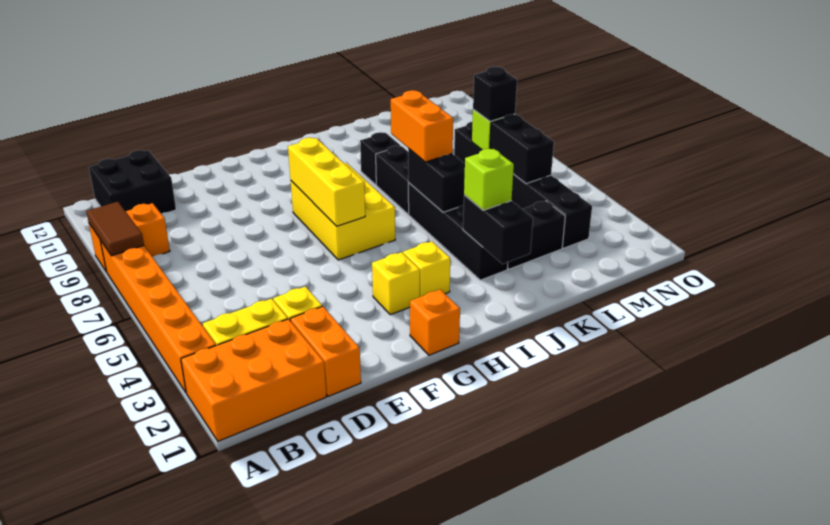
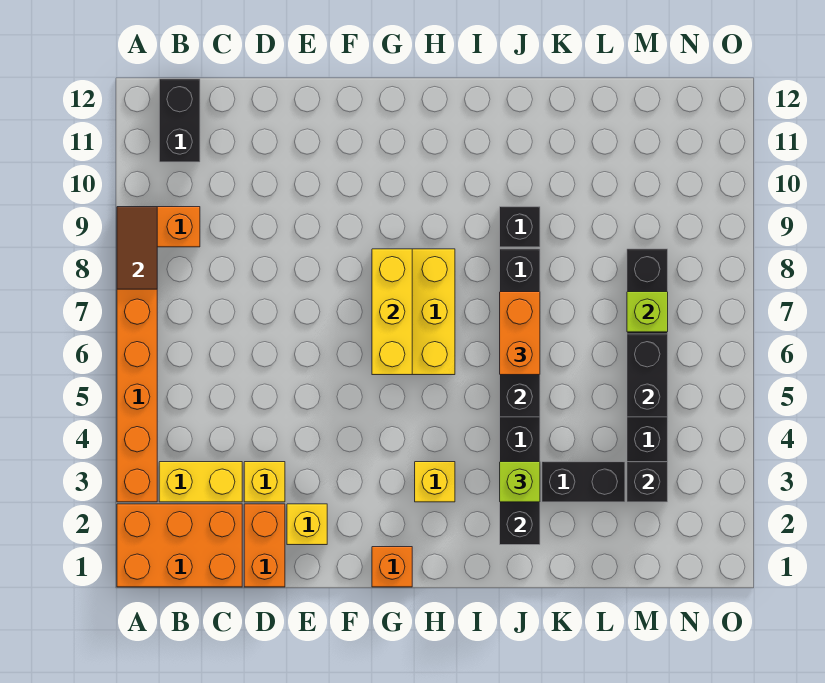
black brick B11:C12 level 1 -> black brick B11:B12 level 1
yellow brick G3 level 1 -> yellow brick E2 level 1
black brick M7 level 3 -> black brick M3 level 2

